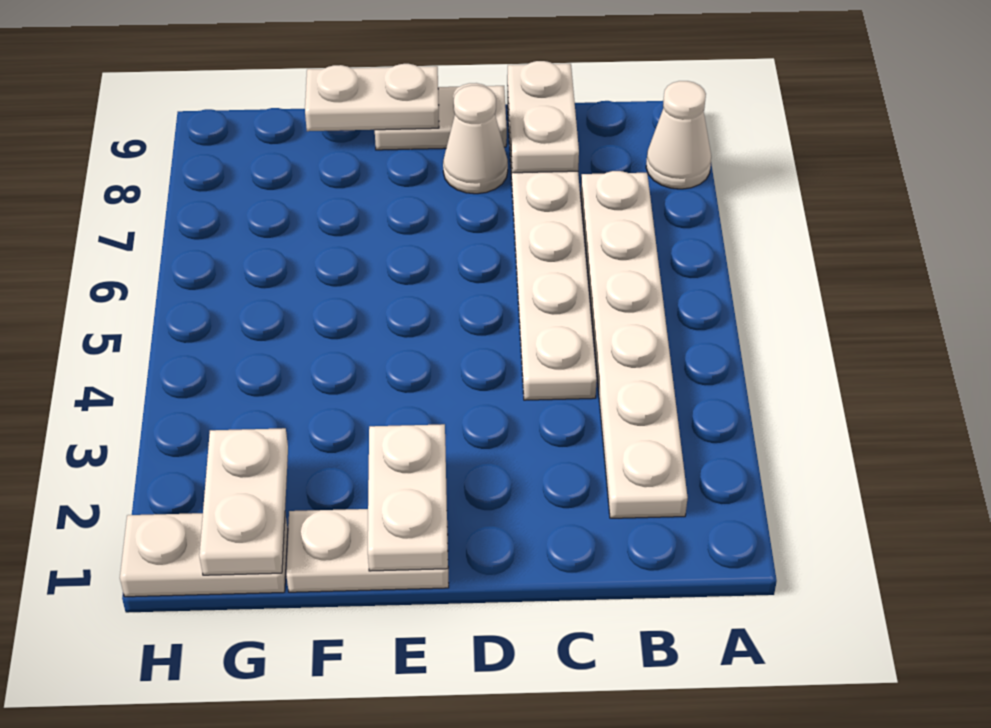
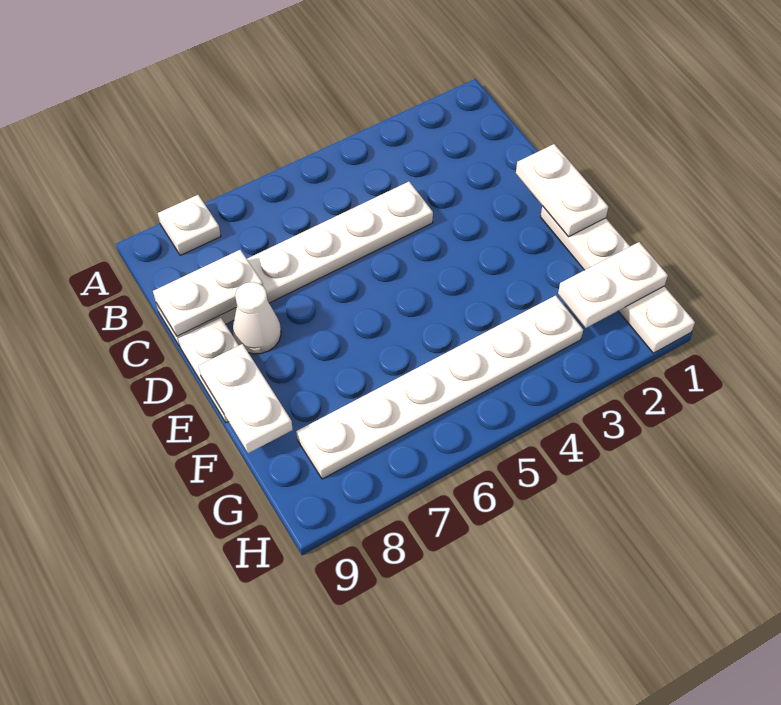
white cone A8 level 1 -> white plate A8 level 1
white plate B2:B7 level 1 -> white plate G3:G8 level 1
white plate E1:E2 level 2 -> white plate D1:E1 level 2

